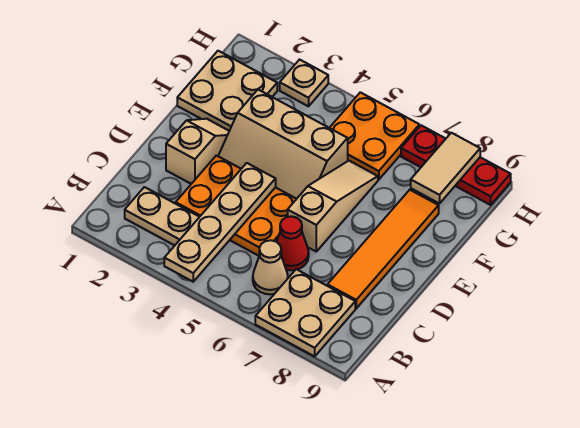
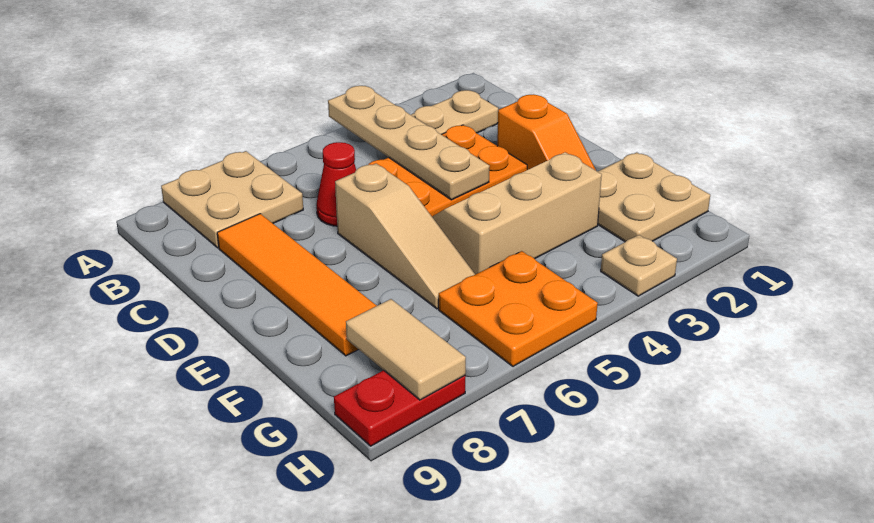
tan cone B6 level 1 -> none
tan slope D2:E2 level 1 top D -> orange slope D2:E2 level 1 top D
red plate H7:H9 level 1 -> red plate H8:H9 level 1

